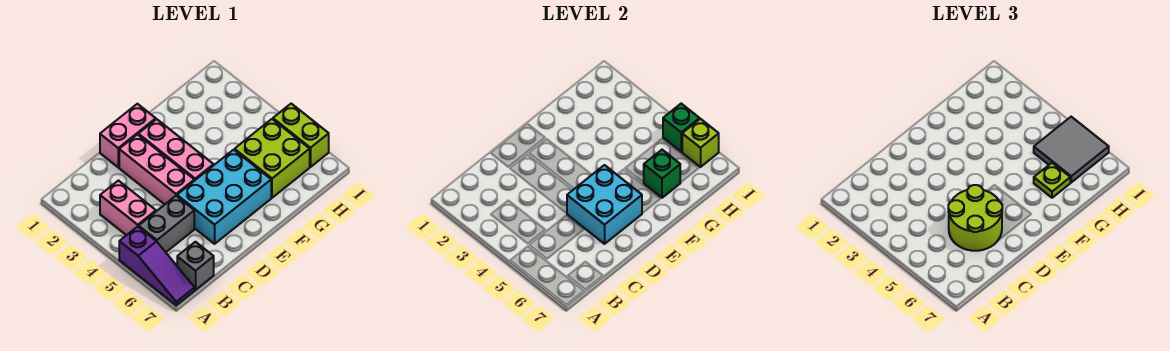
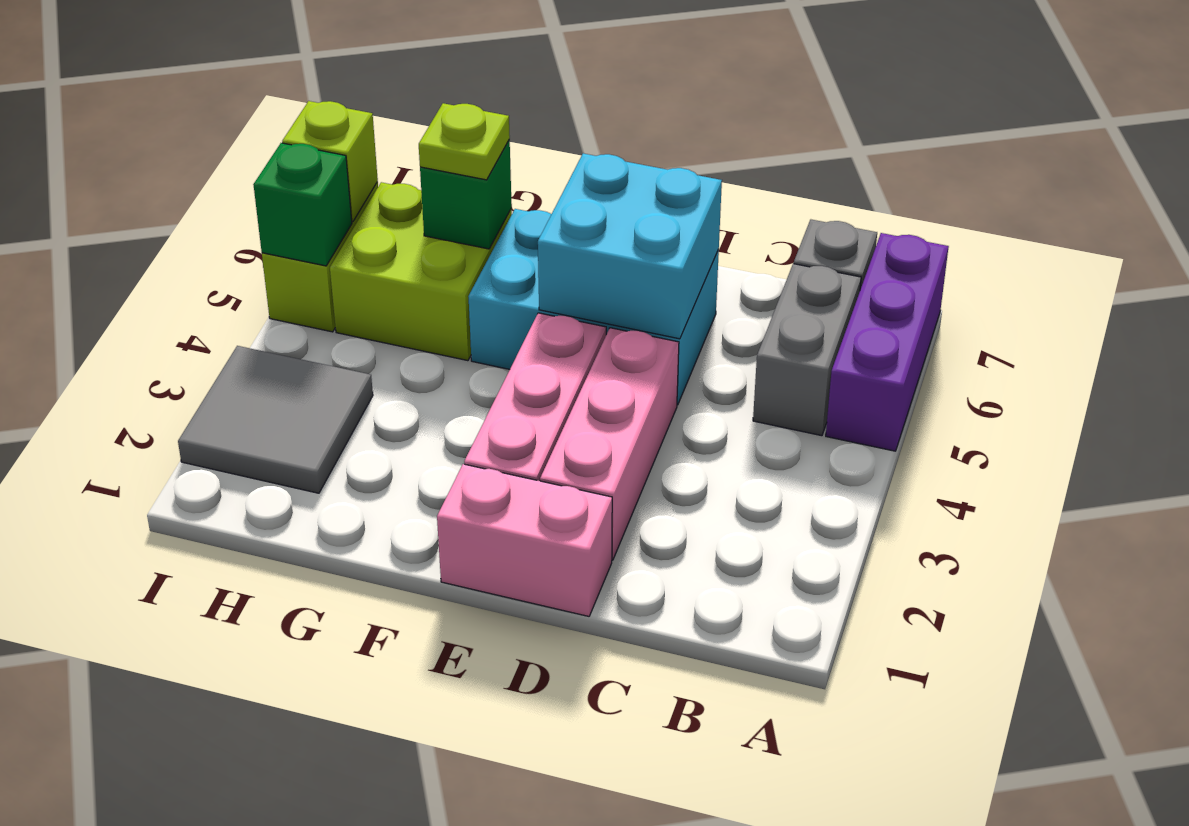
purple slope A5:A7 level 1 top 5 -> purple brick A5:A7 level 1
pink brick B3:B4 level 1 -> none
grey brick B5:C5 level 1 -> grey brick B5:B6 level 1
lime round brick C5:D6 level 3 -> none
grey tile H5:I6 level 3 -> grey tile H2:I3 level 1

